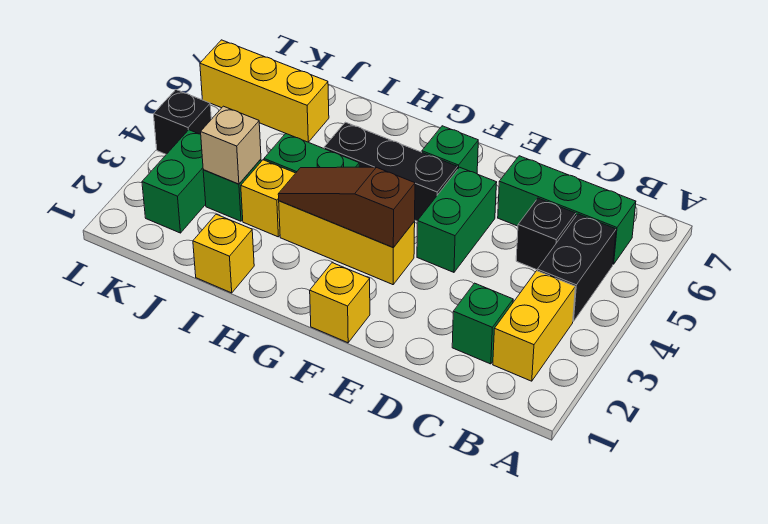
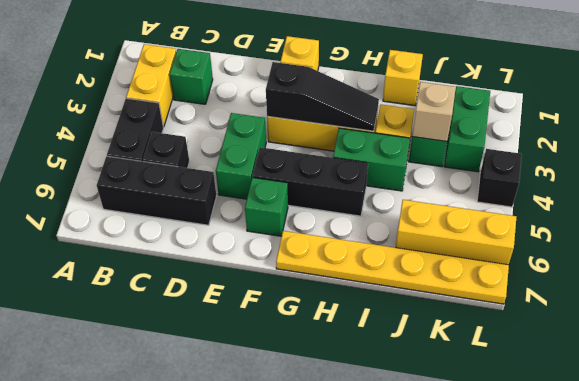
green brick B6:D6 level 1 -> black brick B6:D6 level 1
brown slope F3:H3 level 2 top F -> black slope F3:H3 level 2 top F
none -> yellow plate G7:L7 level 1

